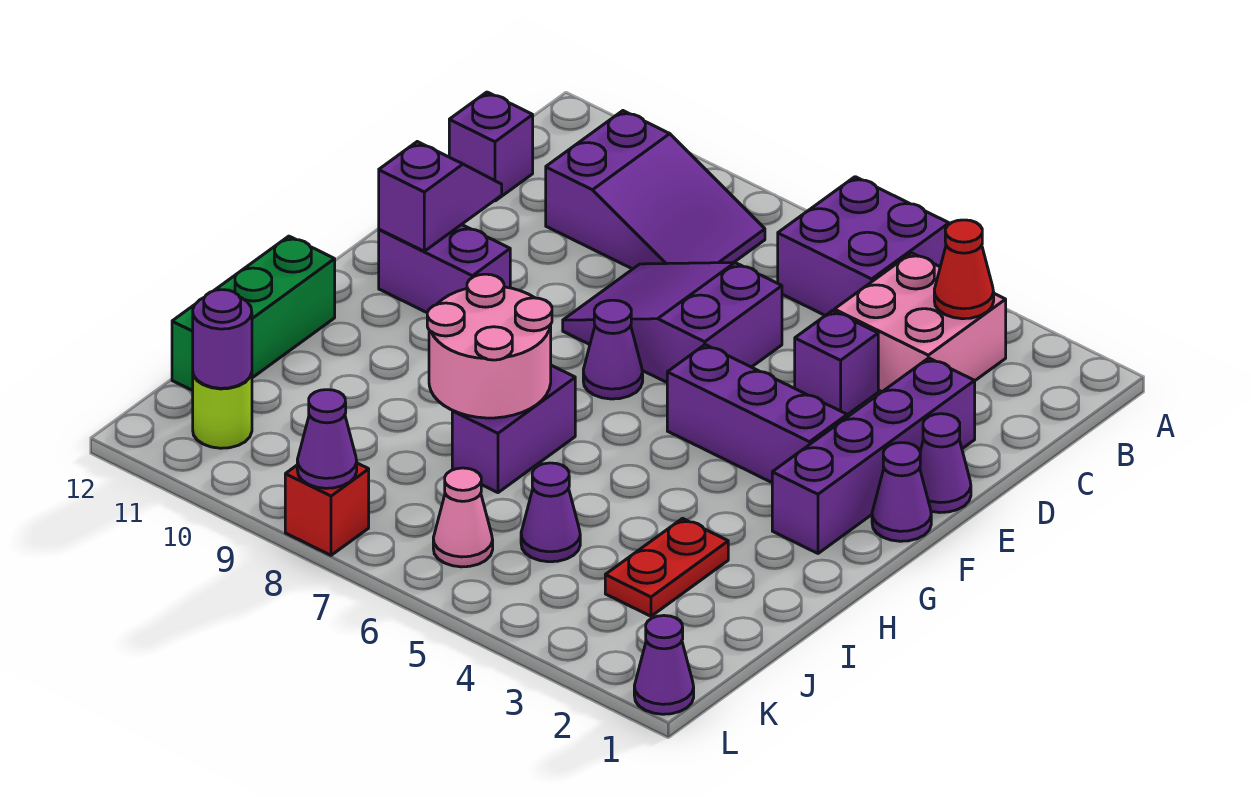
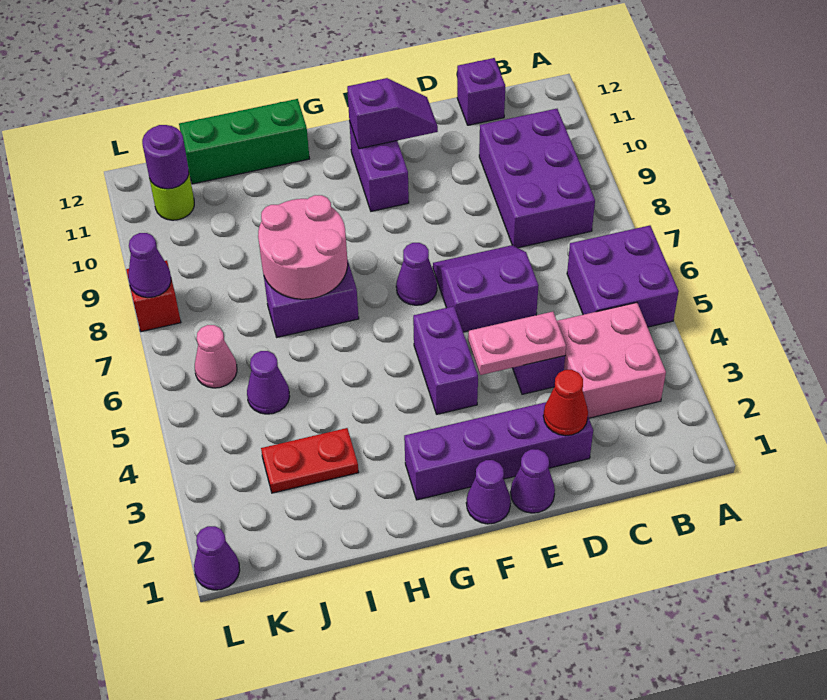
red cone B3 level 2 -> red cone D2 level 2
purple slope B8:C10 level 1 top 10 -> purple brick B8:C10 level 1
none -> pink plate D4:E4 level 2
purple slope D6:E8 level 1 top 6 -> purple slope D6:E7 level 1 top 6
purple brick F3:F5 level 1 -> purple brick F4:F5 level 1

